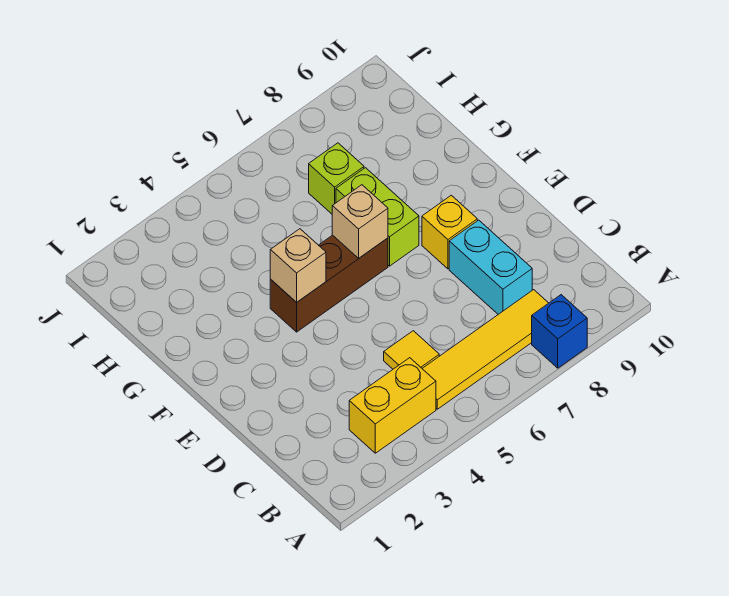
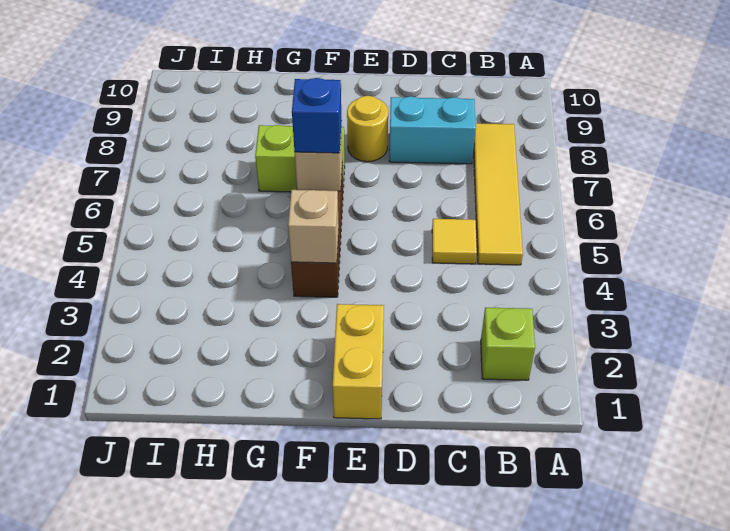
blue brick A8 level 1 -> blue brick F6 level 3
yellow brick B3:B4 level 1 -> yellow brick E1:E2 level 1
yellow brick E8 level 1 -> yellow round brick E8 level 1
lime brick H7 level 1 -> lime brick B2 level 1

